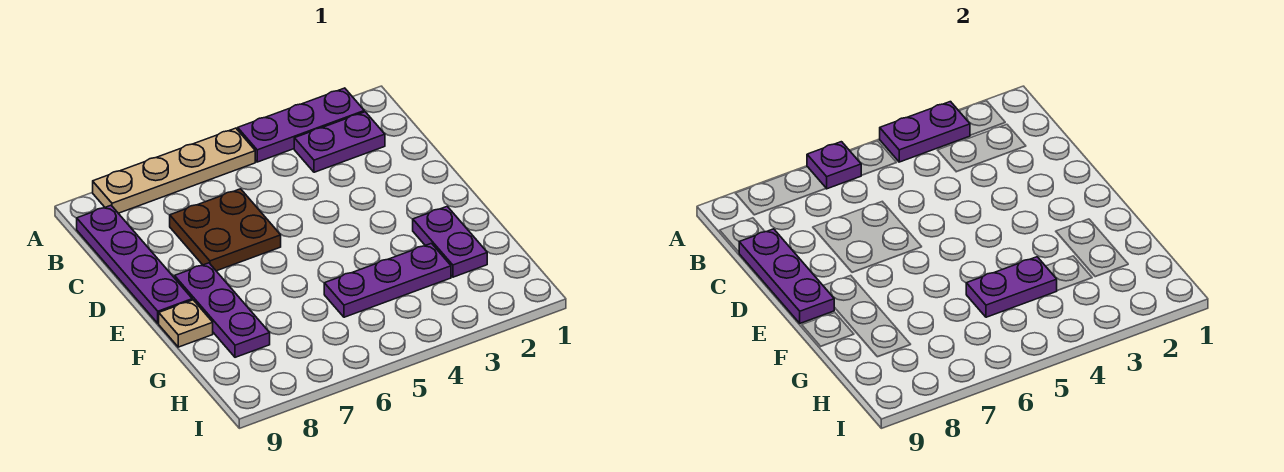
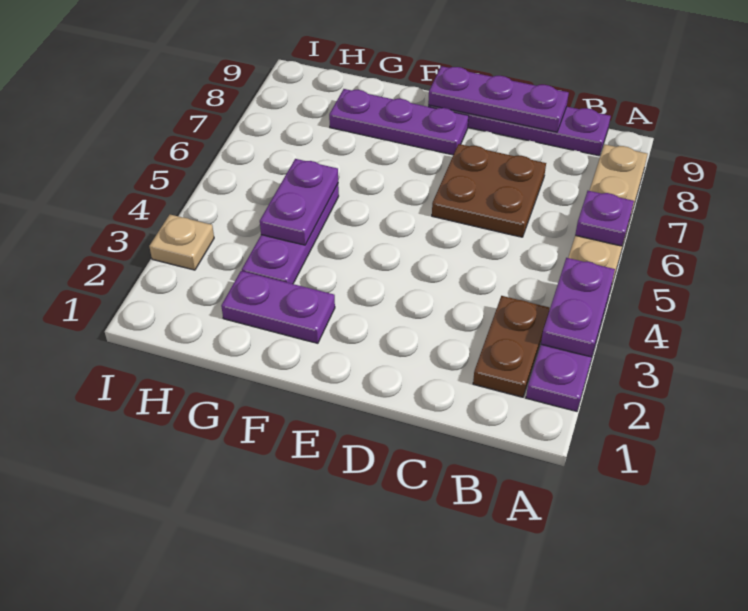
purple plate B2:B3 level 1 -> brown plate B2:B3 level 1
tan plate F9 level 1 -> tan plate I3 level 1

